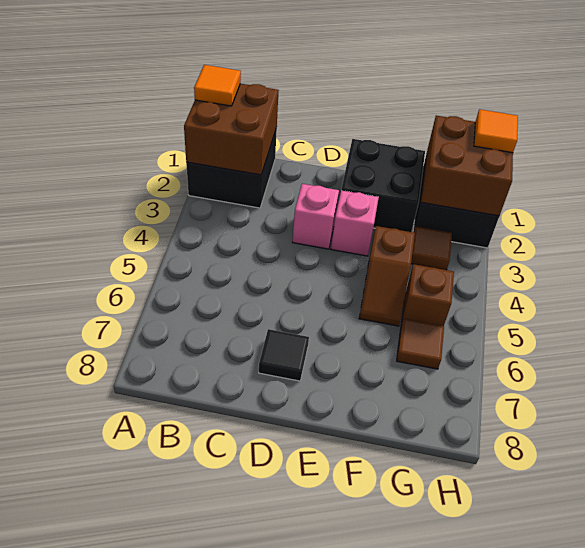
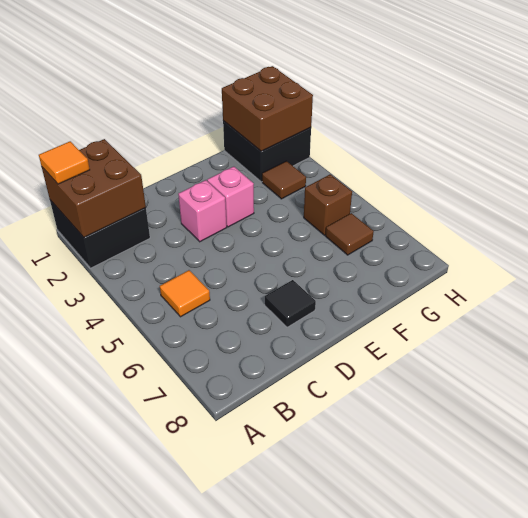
black brick E1:F2 level 1 -> none
brown slope F4:F5 level 1 top 4 -> none
orange tile H1 level 3 -> orange tile B5 level 1

